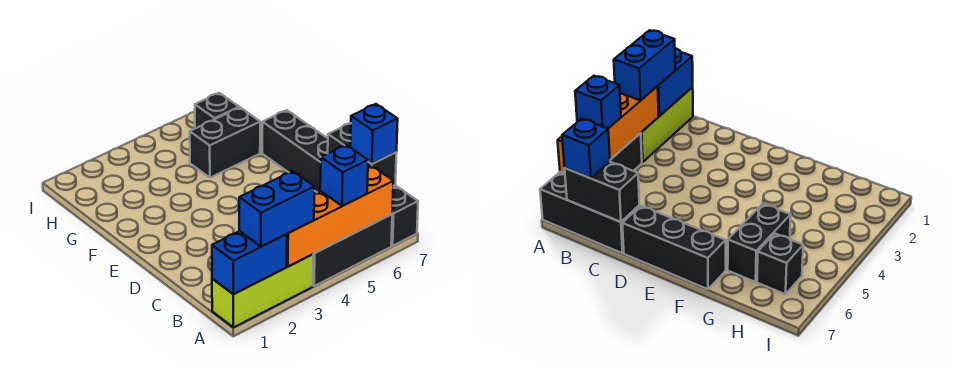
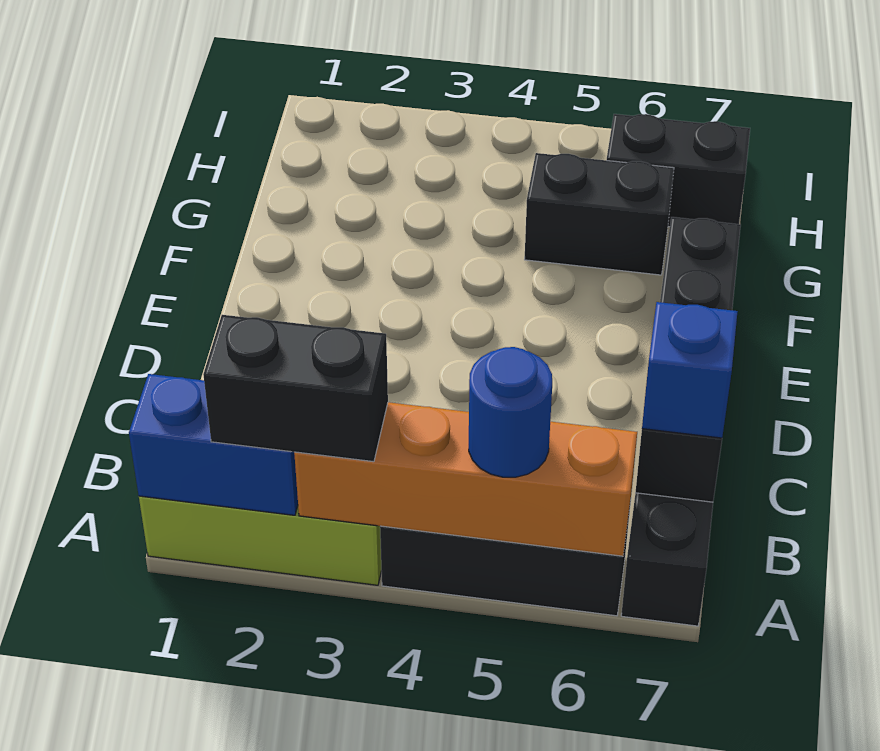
blue brick A2:A3 level 3 -> black brick A2:A3 level 3
blue brick A5 level 3 -> blue round brick A5 level 3
black brick H6 level 1 -> black brick H6:H7 level 1

